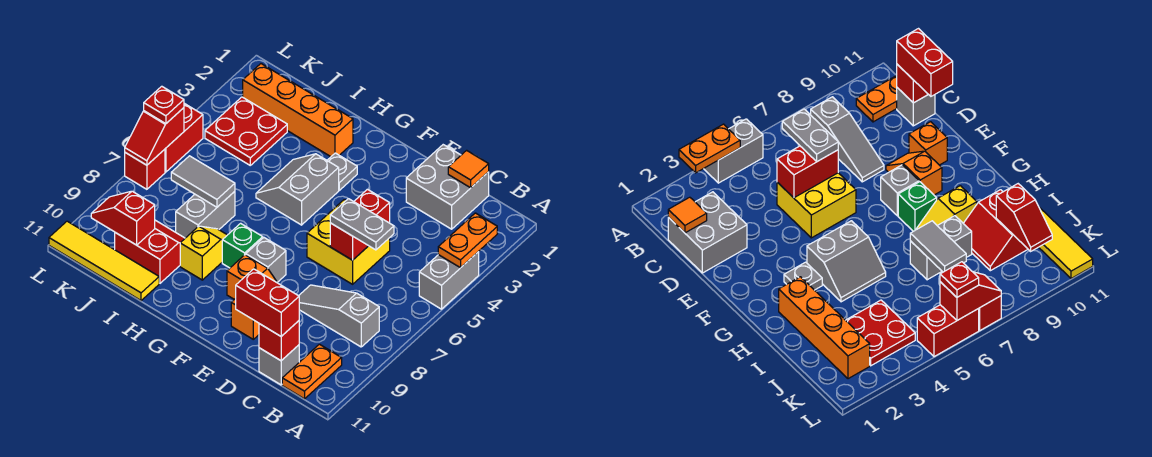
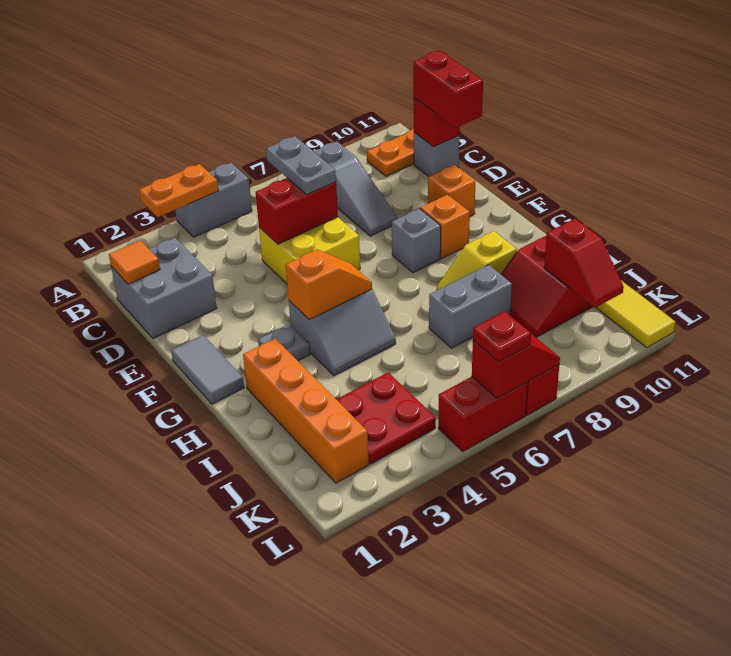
none -> orange slope G4:G5 level 2 top 4
green brick G8 level 1 -> none
grey tile I7:J7 level 2 -> grey tile F1:G1 level 1

